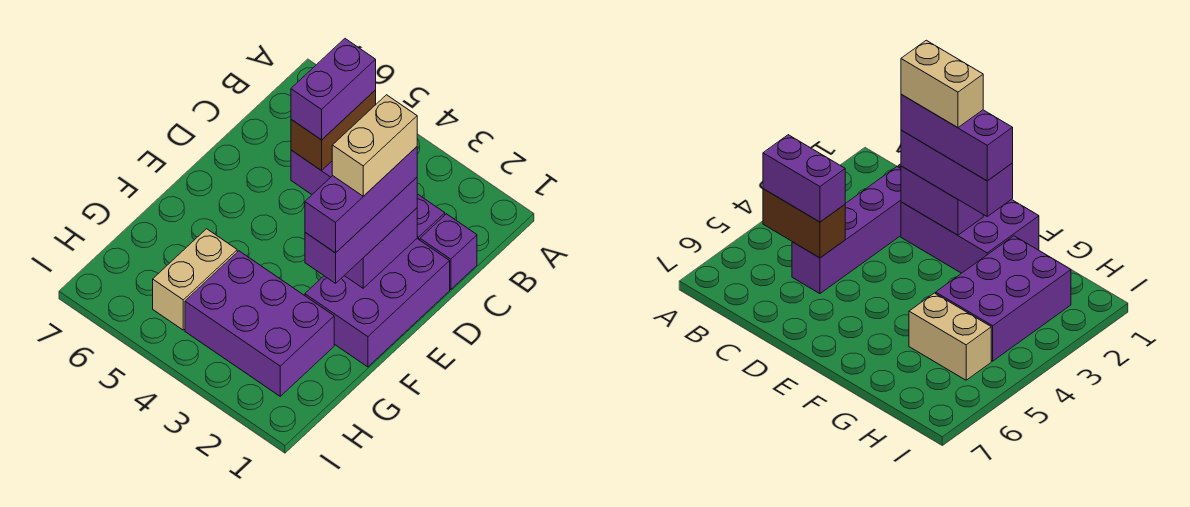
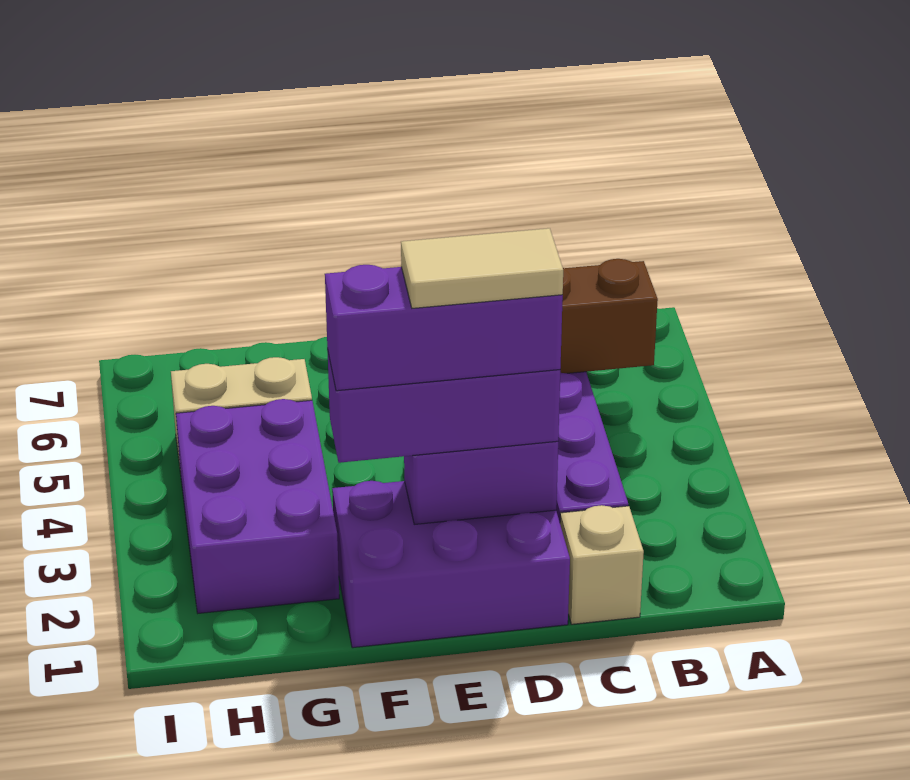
purple brick B5:C5 level 3 -> none
purple brick C1 level 1 -> tan brick C1 level 1
tan brick D2:E2 level 5 -> tan tile D2:E2 level 5

